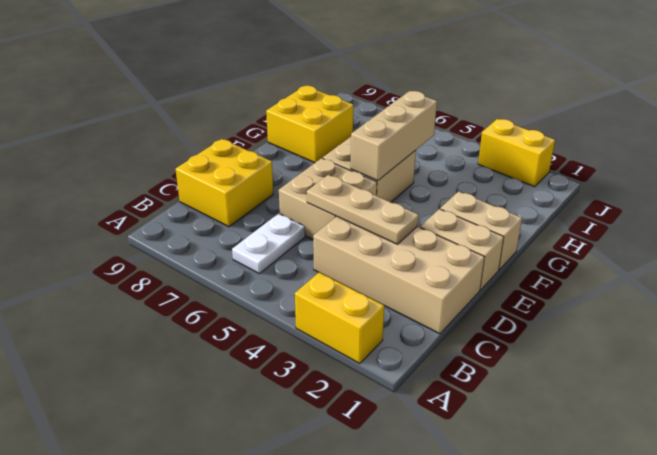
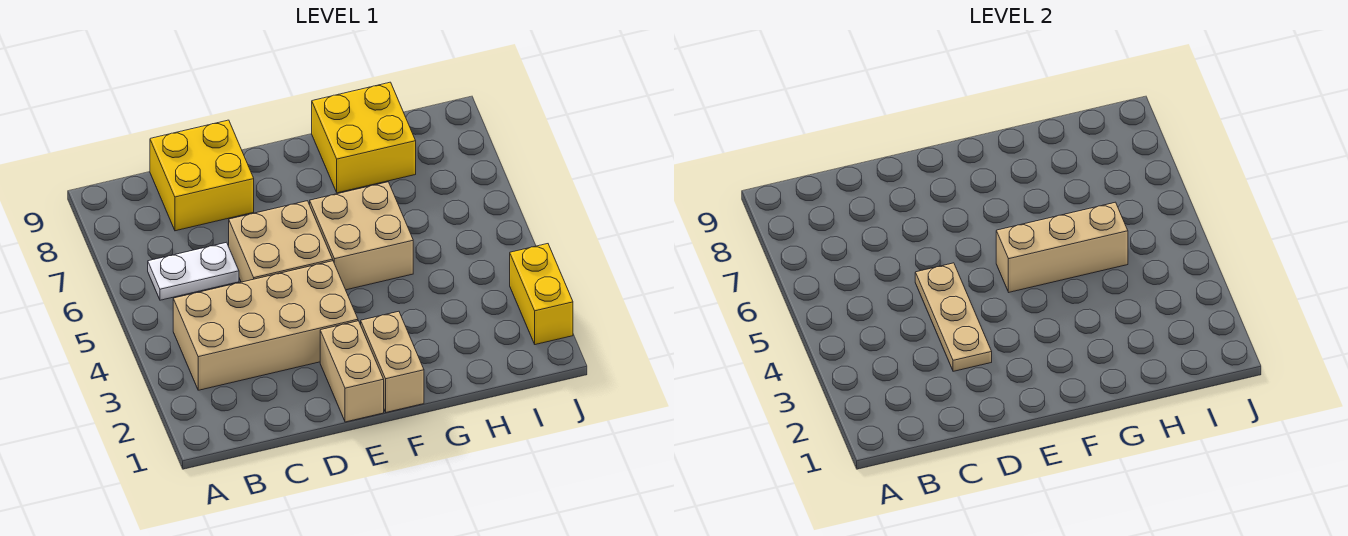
yellow brick A2:A3 level 1 -> none
tan brick C1:D4 level 1 -> tan brick B3:E4 level 1

